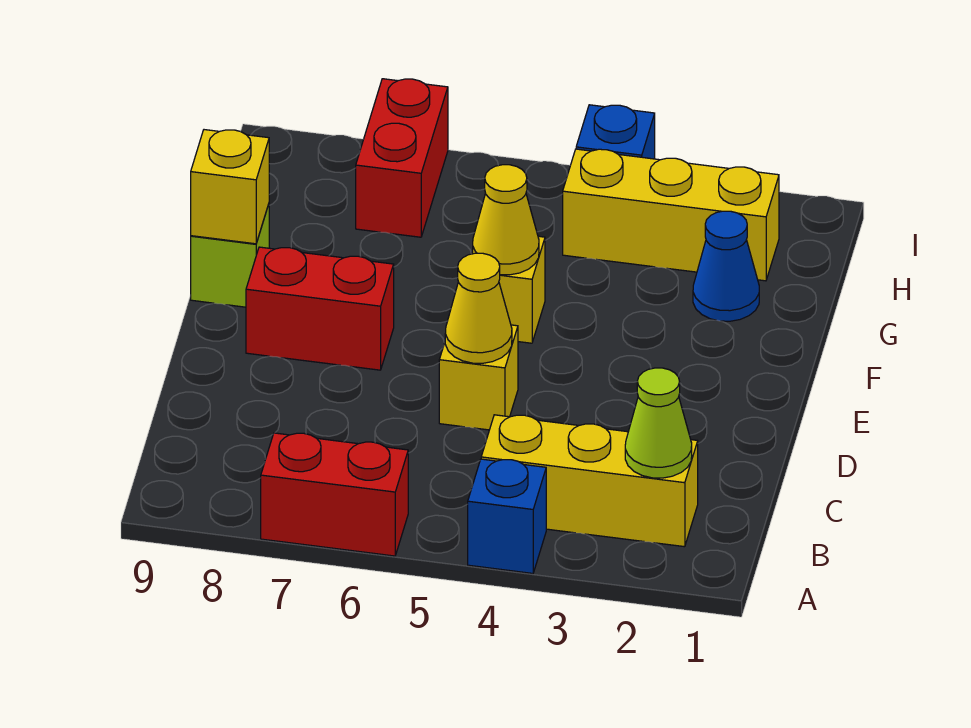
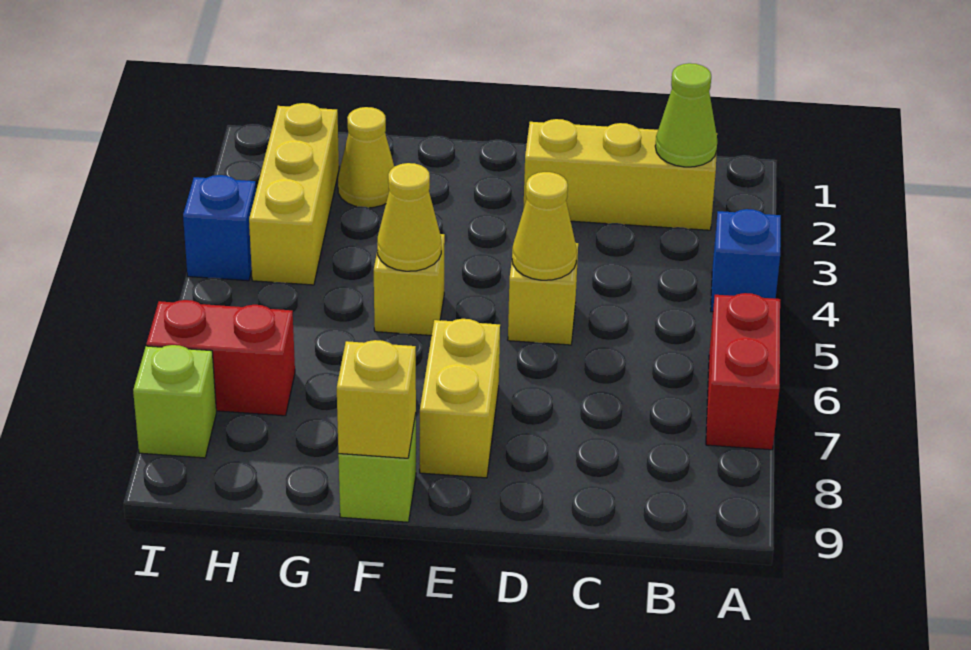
yellow brick B2:B4 level 1 -> yellow brick B2:D2 level 1
red brick E7:E8 level 1 -> yellow brick E7:E8 level 1
blue cone G2 level 1 -> yellow cone G2 level 1
none -> lime brick I8 level 1

